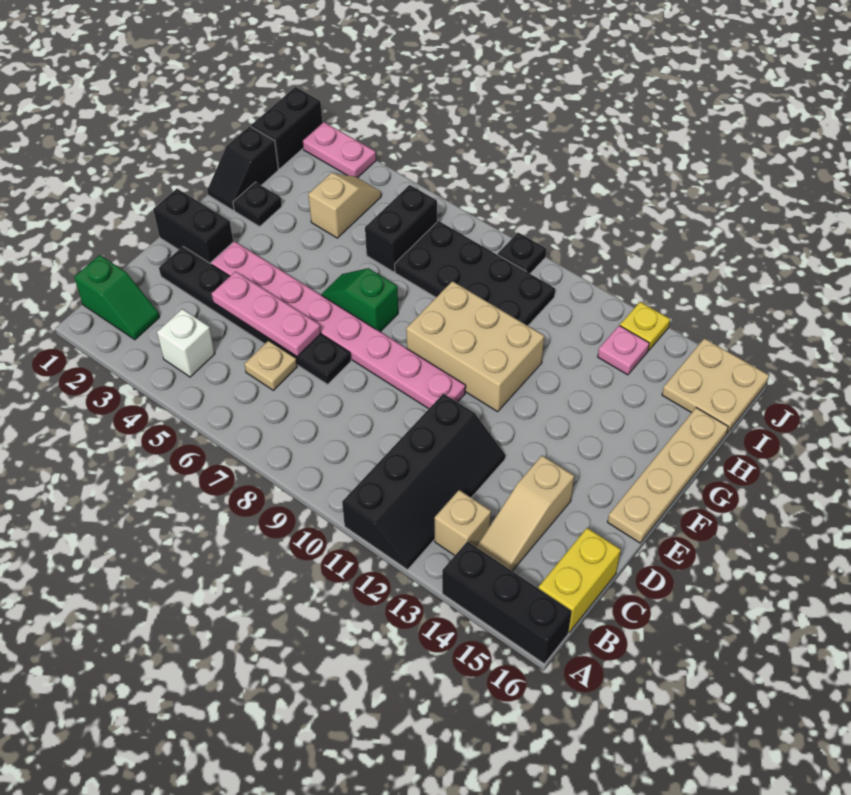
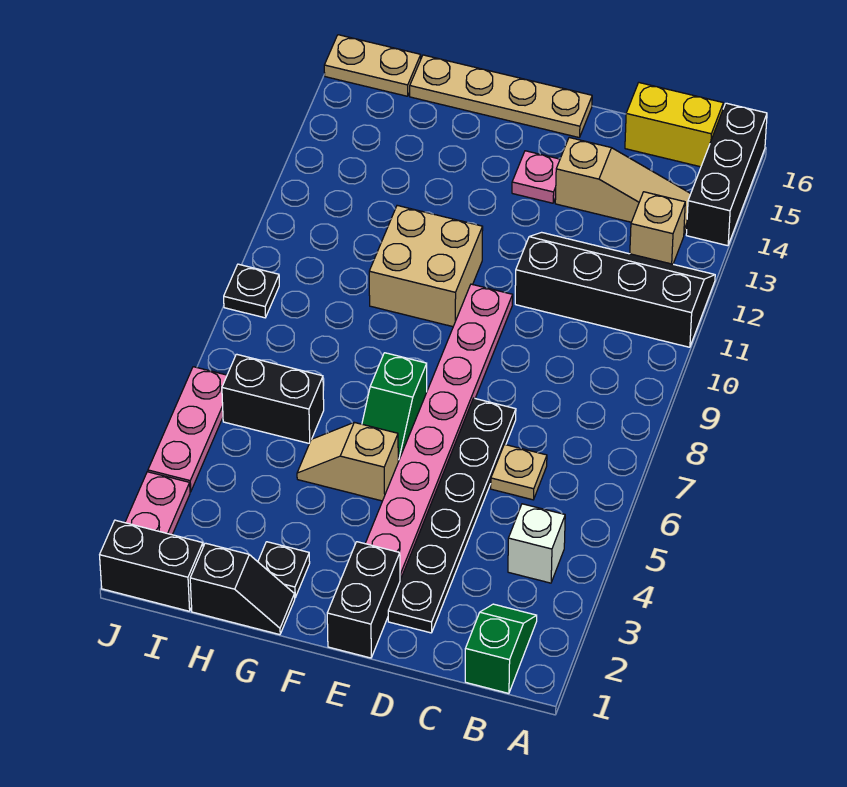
pink plate D4:D6 level 2 -> pink plate J4:J6 level 1
tan brick F9:G11 level 1 -> tan brick F10:G11 level 1
tan slope H4:I4 level 1 top H -> tan slope F5:G5 level 1 top F
black plate H7:I10 level 1 -> none
pink plate I13 level 1 -> pink plate E14 level 1
tan plate I15:J16 level 1 -> tan plate I16:J16 level 1
yellow plate J13 level 1 -> none

